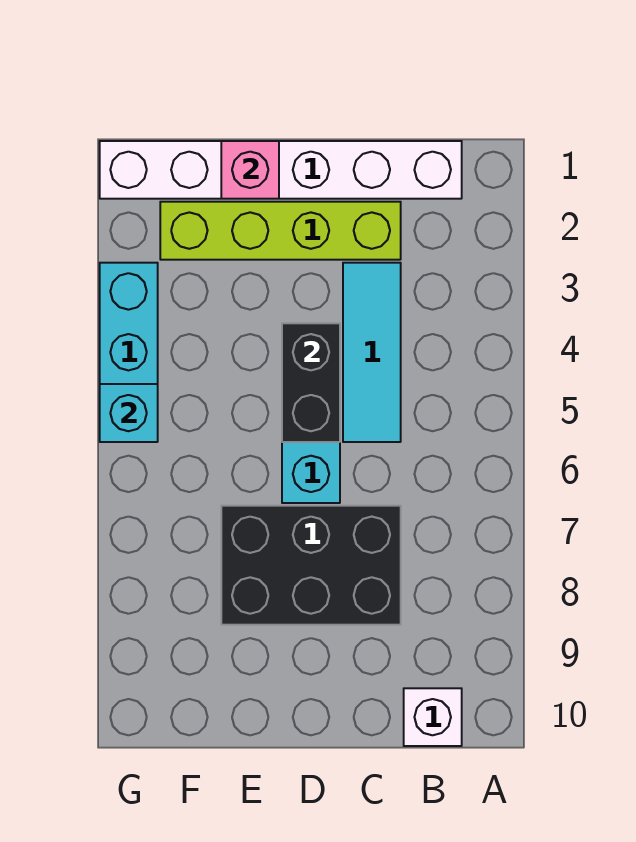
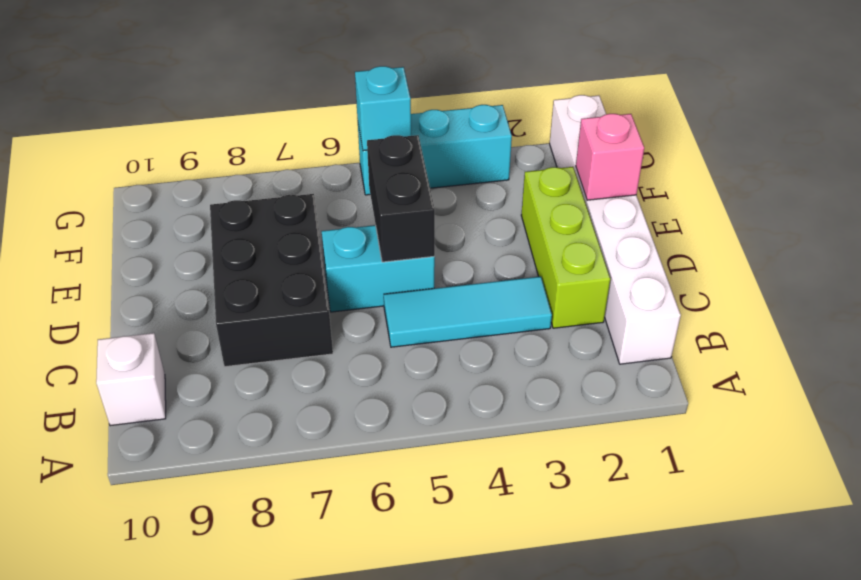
lime brick C2:F2 level 1 -> lime brick C2:E2 level 1
black brick D4:D5 level 2 -> black brick D5:E5 level 2

